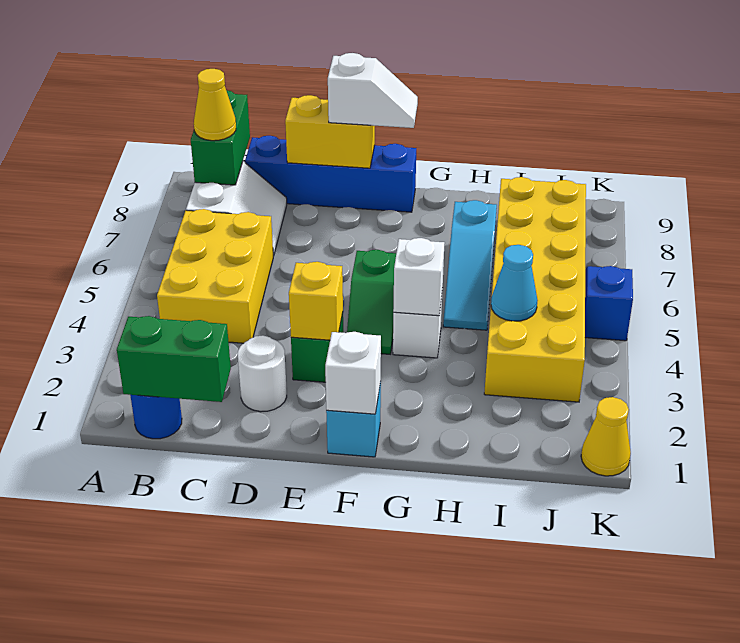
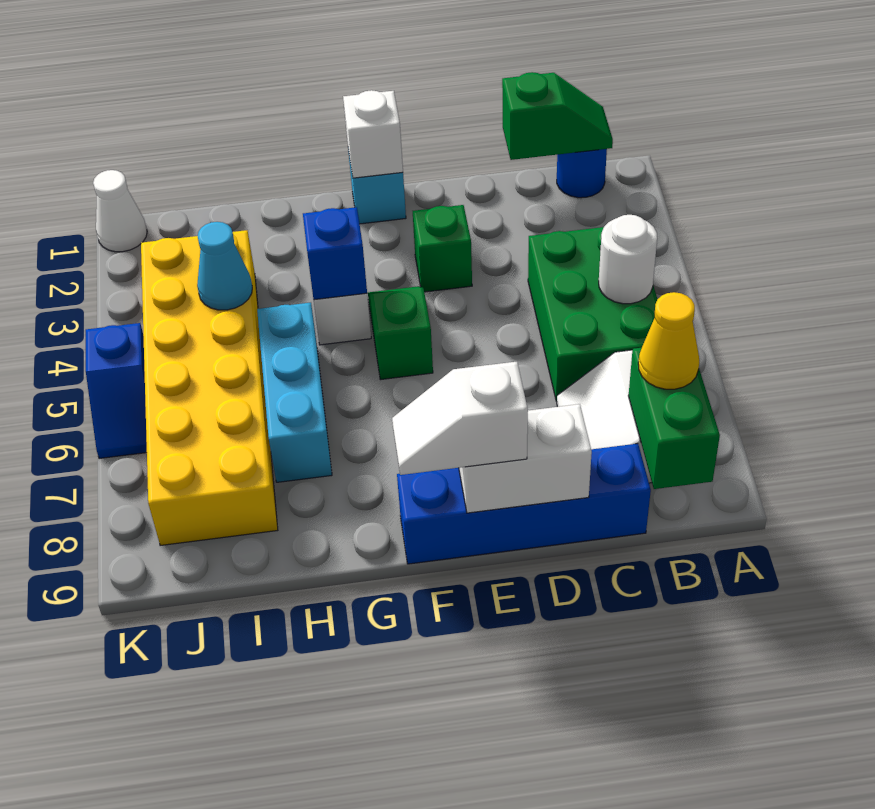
green brick B1:C1 level 2 -> green slope B1:C1 level 2 top C
yellow brick B4:C6 level 1 -> green brick B4:C6 level 1
white round brick D2 level 1 -> white round brick B5 level 2
yellow brick D9:E9 level 2 -> white brick D9:E9 level 2
yellow brick E3 level 2 -> none
white brick G4 level 2 -> blue brick G4 level 2
cyan slope H5:H7 level 1 top 7 -> cyan brick H5:H7 level 1
yellow cone K1 level 1 -> white cone K1 level 1

